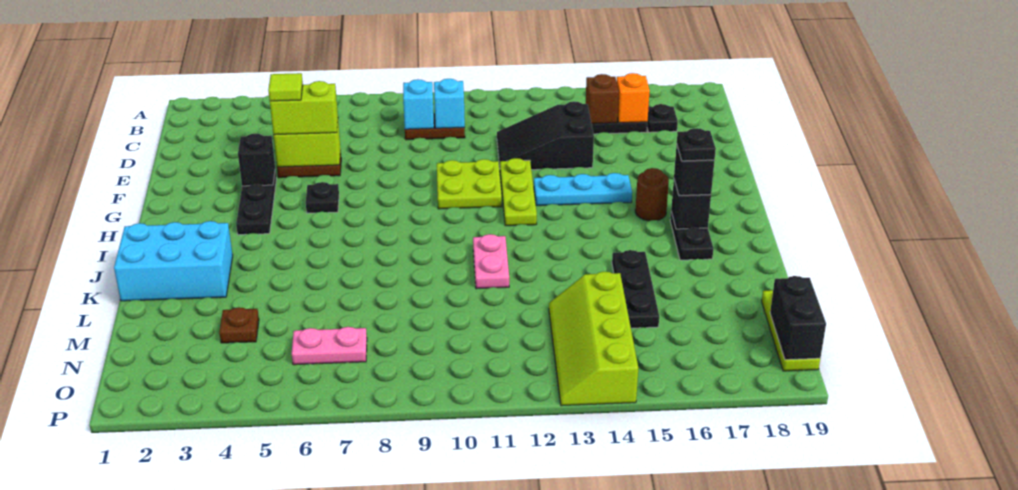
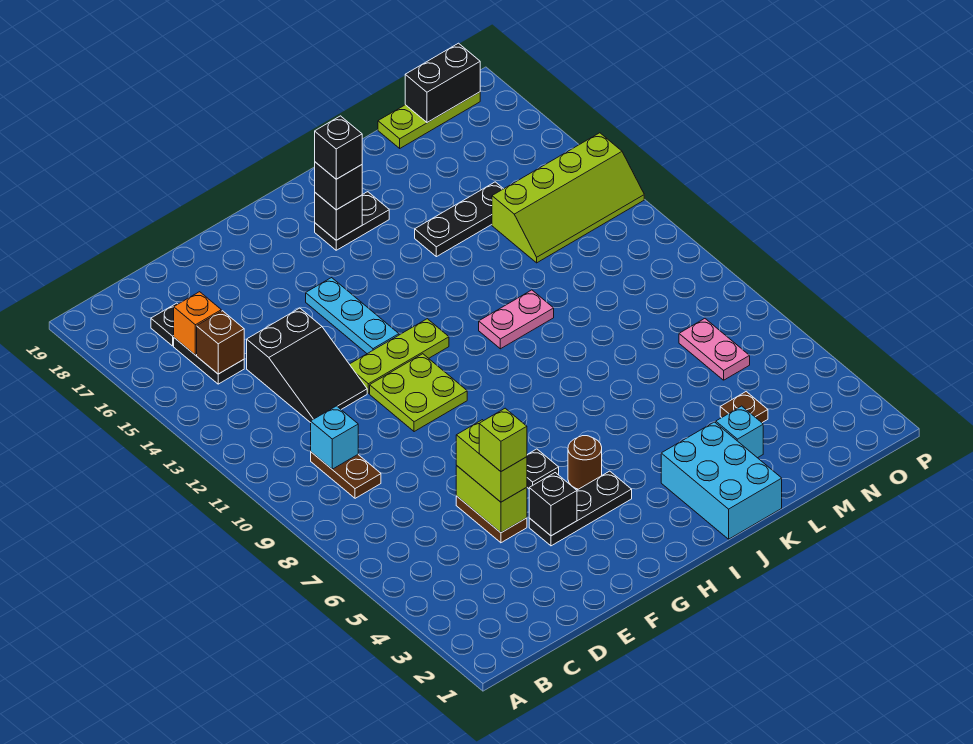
cyan brick C9 level 2 -> cyan brick L3 level 1
lime tile E5 level 4 -> lime brick E5 level 4
brown round brick H16 level 1 -> brown round brick H5 level 1
black plate I17 level 4 -> black brick I17 level 4

